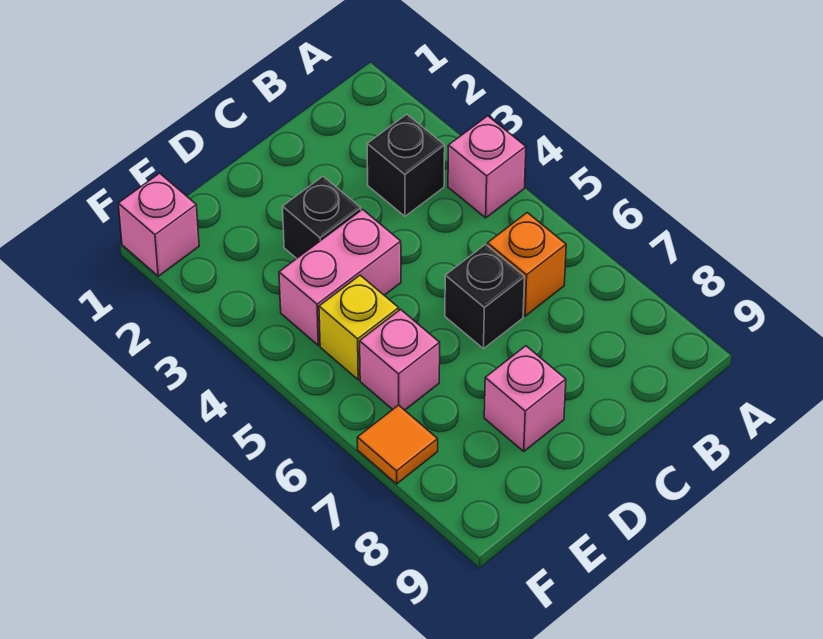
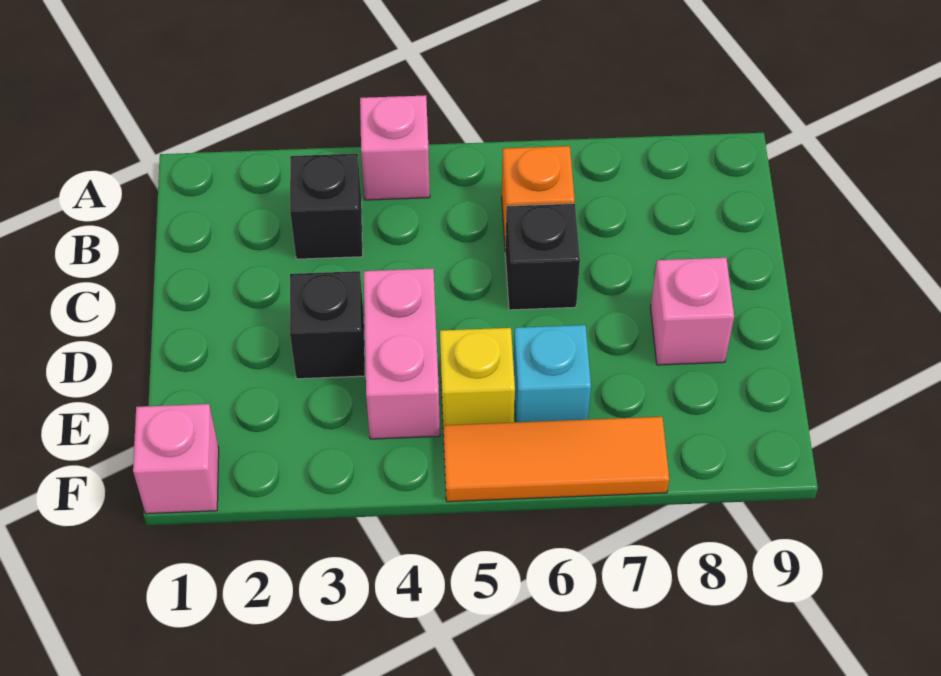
pink brick E6 level 1 -> cyan brick E6 level 1
orange tile F7 level 1 -> orange tile F5:F7 level 1

